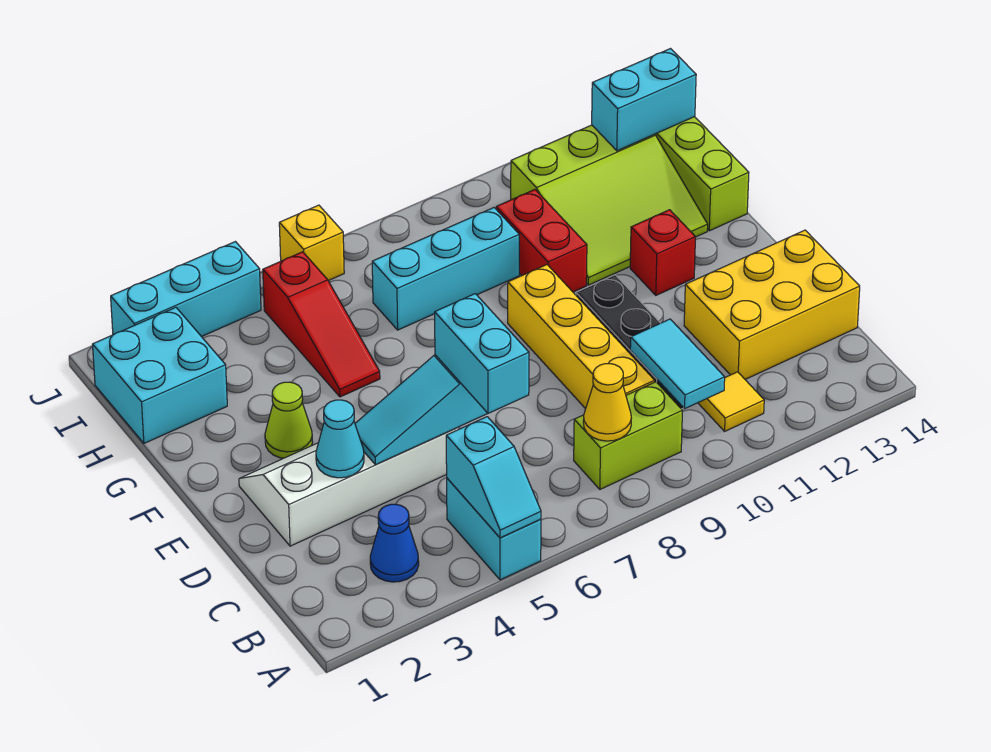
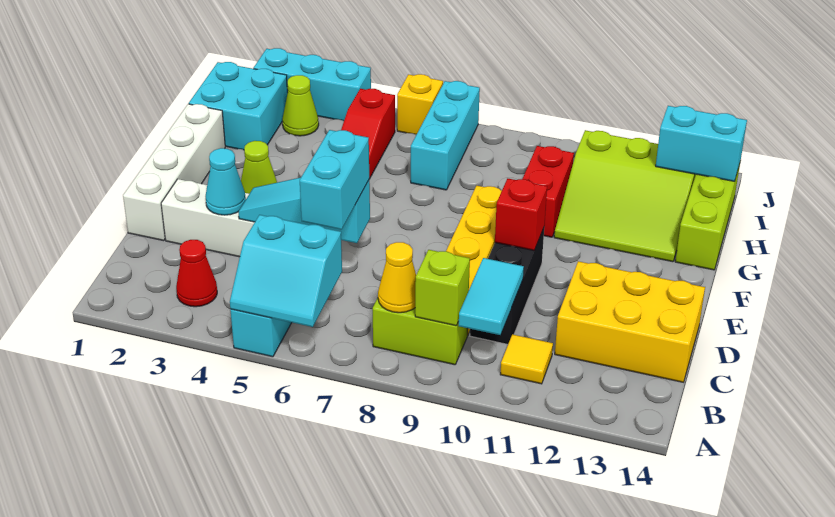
cyan slope A5:B5 level 2 top B -> cyan slope A5:B6 level 2 top B
blue cone B3 level 1 -> red cone B3 level 1
none -> lime brick B9 level 2
none -> white brick D1:G1 level 1
red brick F12 level 1 -> red brick E10 level 2
cyan brick H7:H9 level 1 -> cyan brick H7:J7 level 1
none -> lime cone I3 level 1

